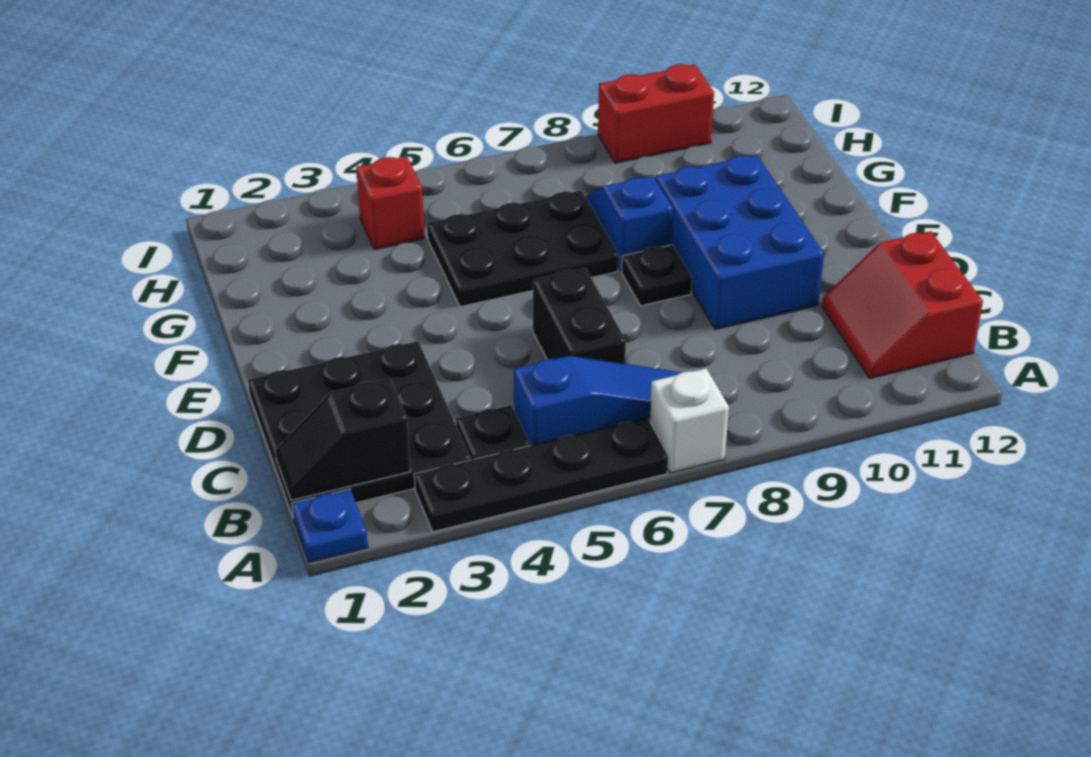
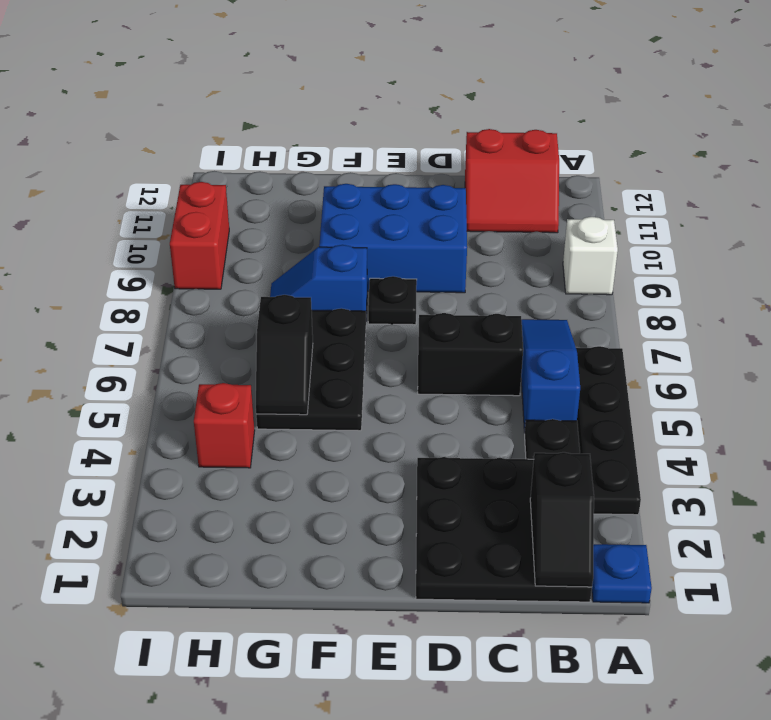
white brick A7 level 1 -> white brick A9 level 1
none -> black slope G5:G6 level 2 top 6

